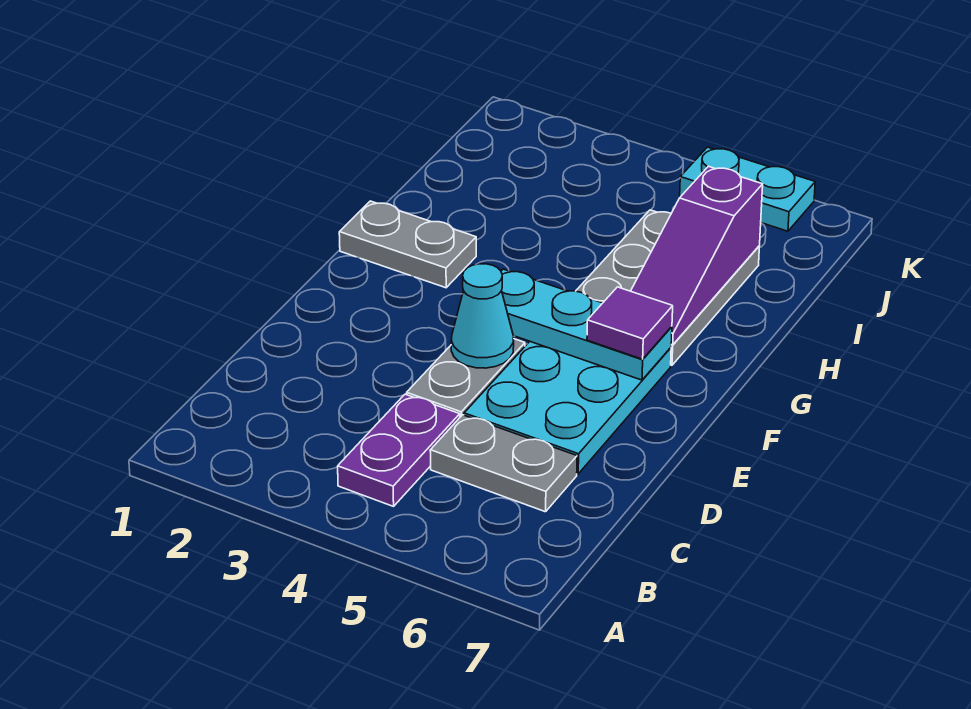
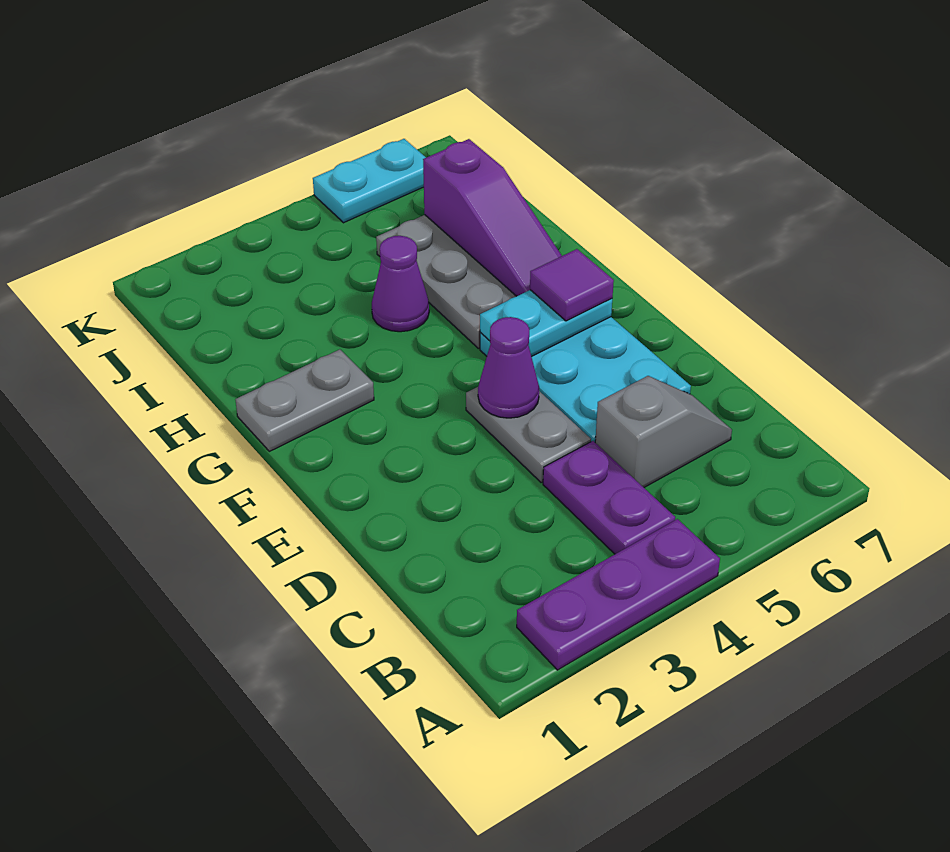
none -> purple plate A2:A4 level 1
grey plate C5:C6 level 1 -> grey slope C5:C6 level 1 top 5
cyan cone E4 level 2 -> purple cone E4 level 2
cyan plate F4:F6 level 2 -> cyan plate F5:F6 level 2
none -> purple cone H4 level 1

